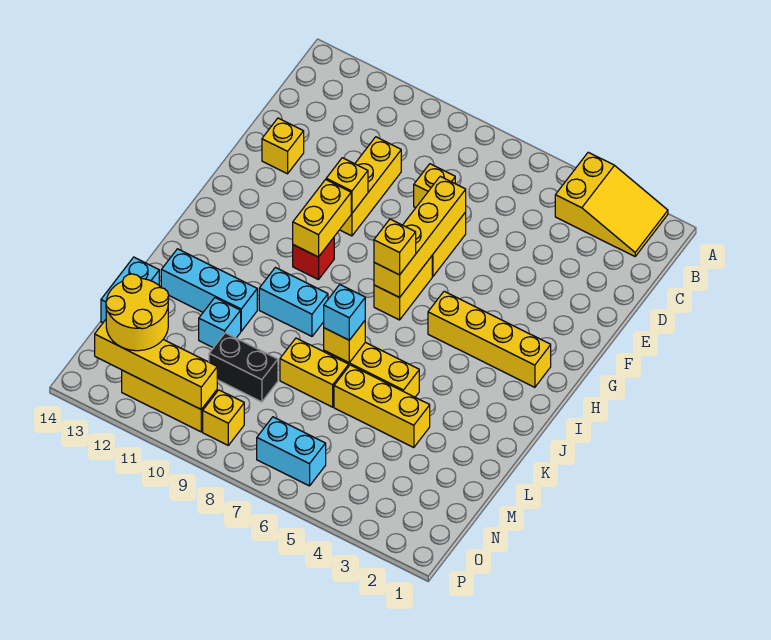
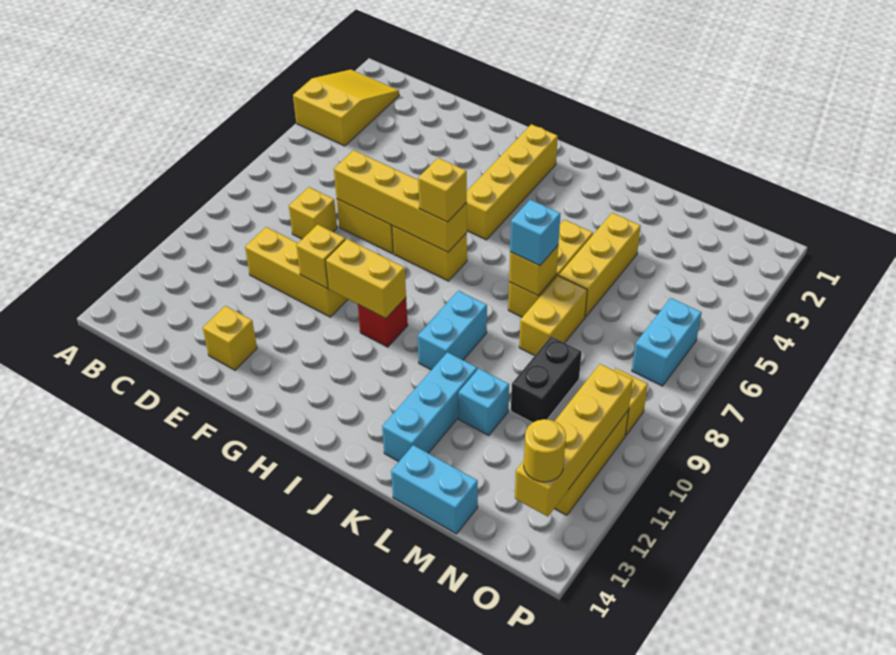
yellow round brick N12:O13 level 3 -> yellow round brick O13 level 3

